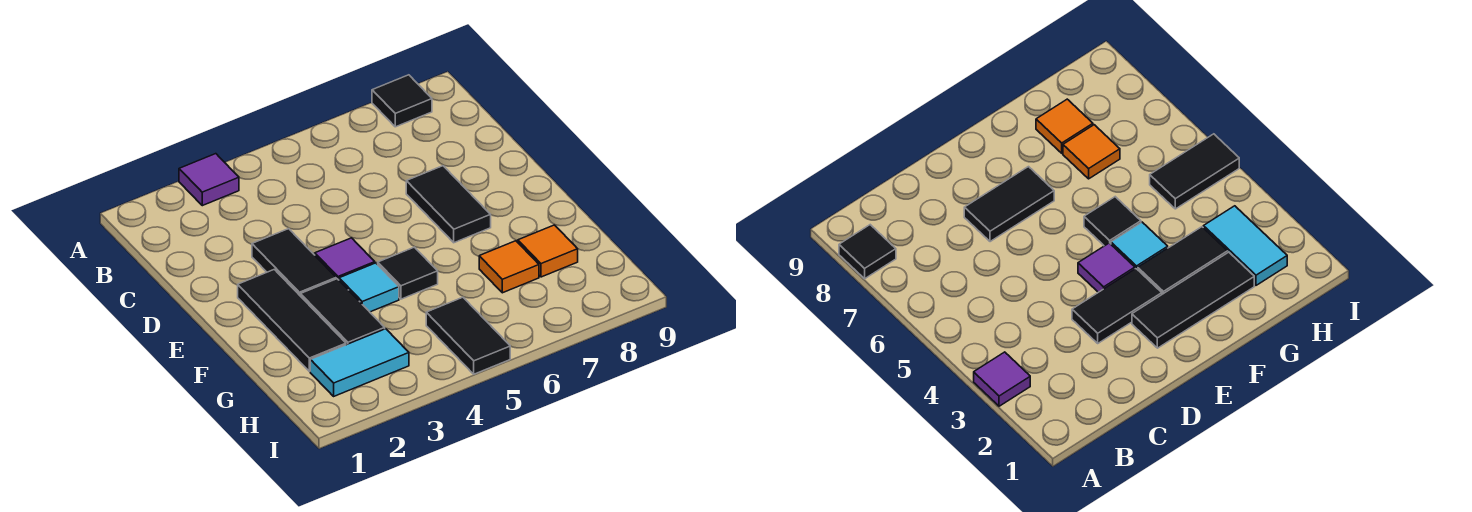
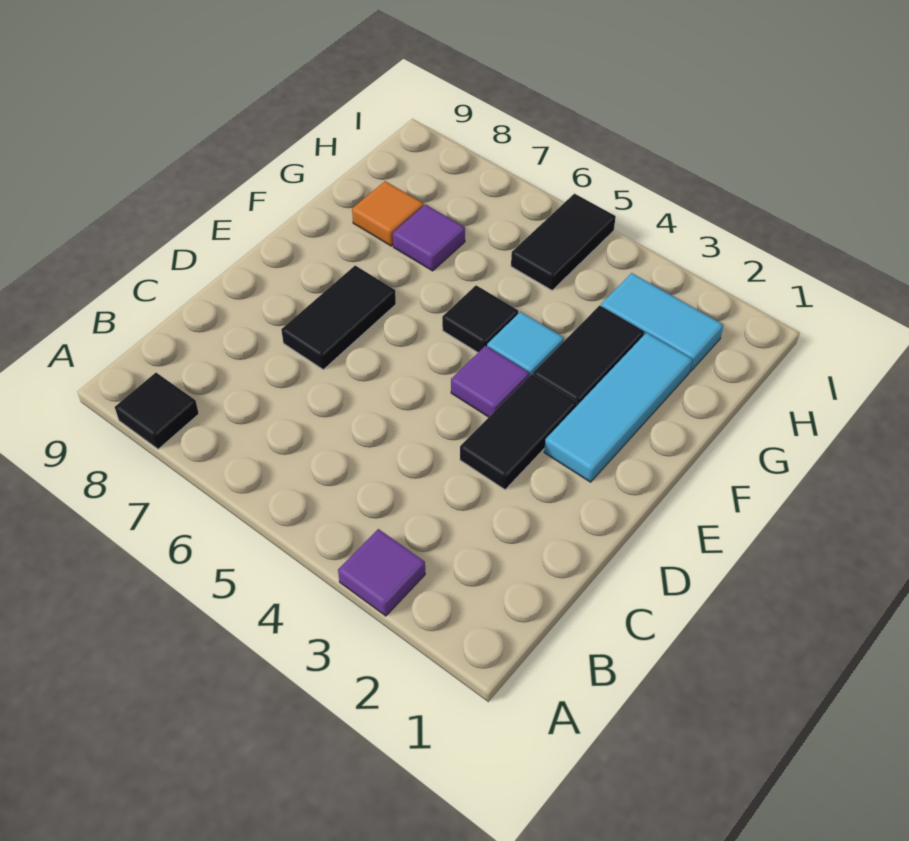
black tile E2:G2 level 1 -> cyan tile E2:G2 level 1
orange tile G7 level 1 -> purple tile G7 level 1

